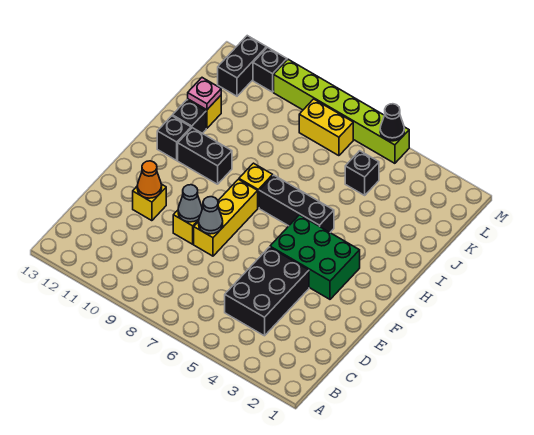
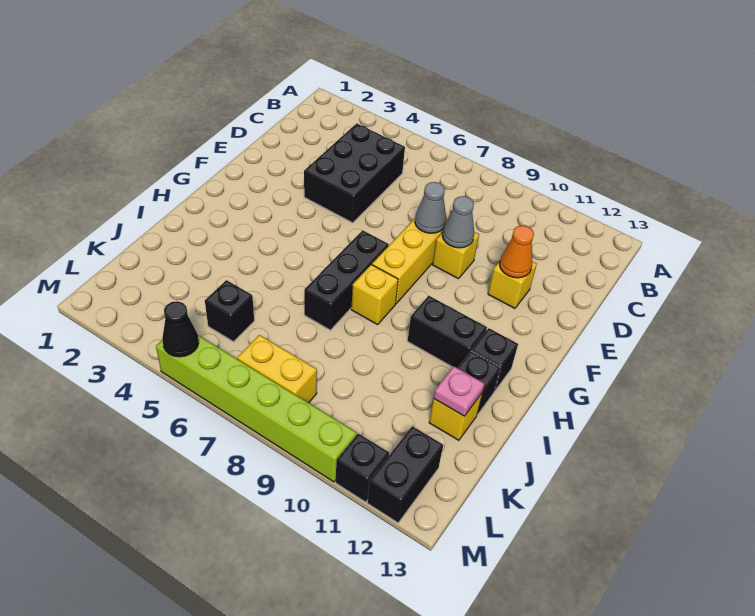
green brick F3:G5 level 1 -> none
black brick H5:H7 level 1 -> black brick G7:I7 level 1

